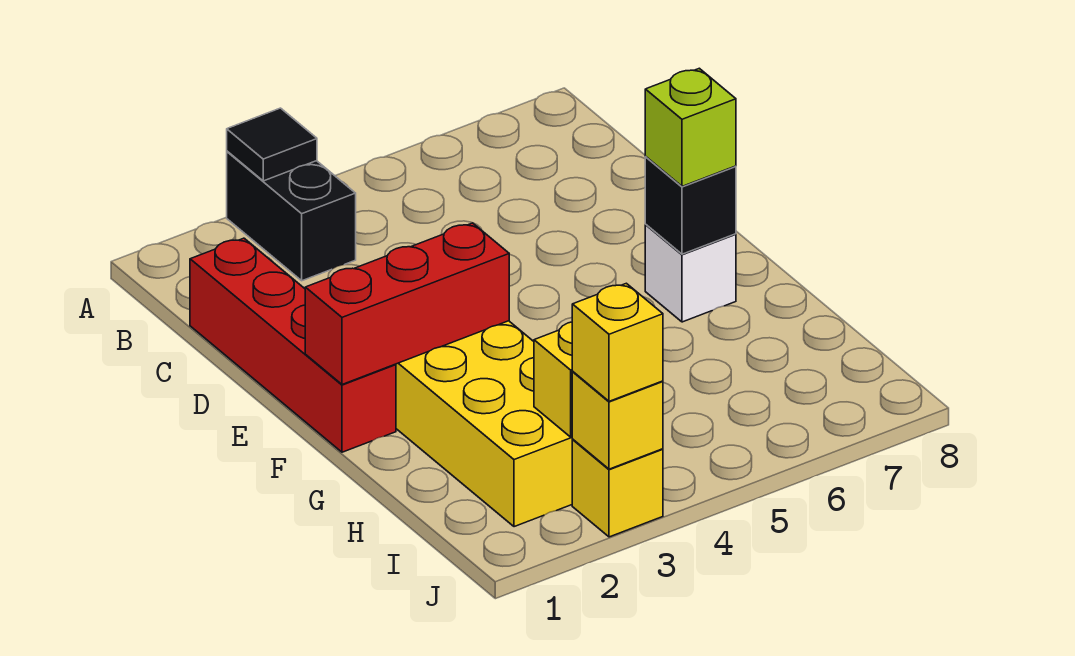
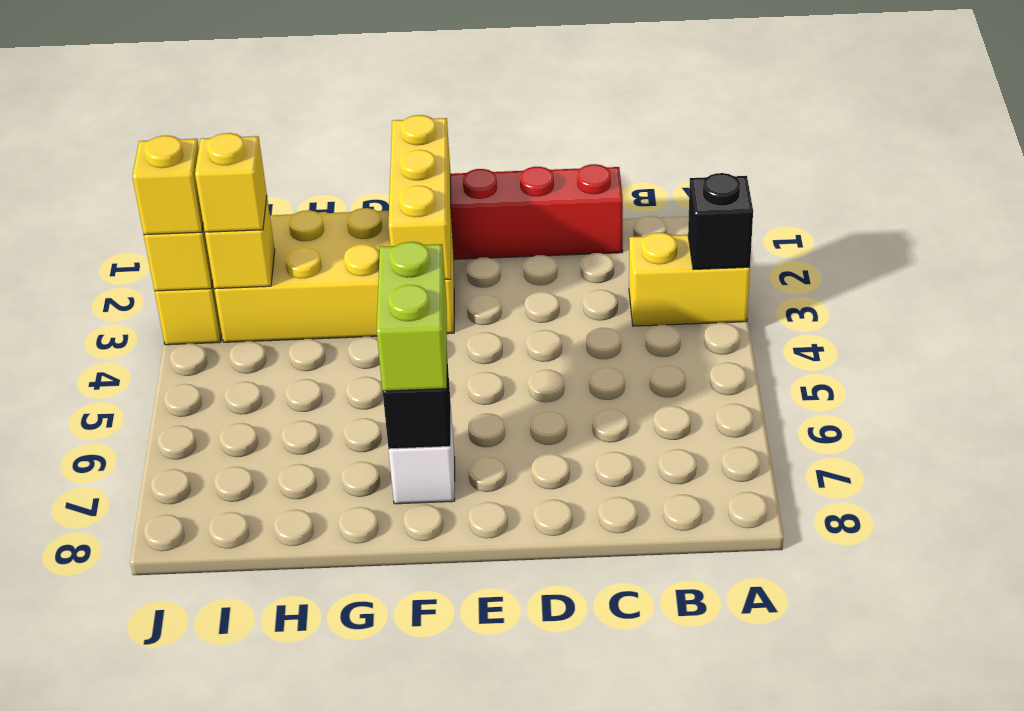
black brick A3:B3 level 1 -> yellow brick A3:B3 level 1
black tile A3 level 2 -> black brick A3 level 2
red brick F1:F3 level 2 -> yellow brick F1:F3 level 2
lime brick F7 level 3 -> lime brick F6:F7 level 3
none -> yellow brick I3 level 3

